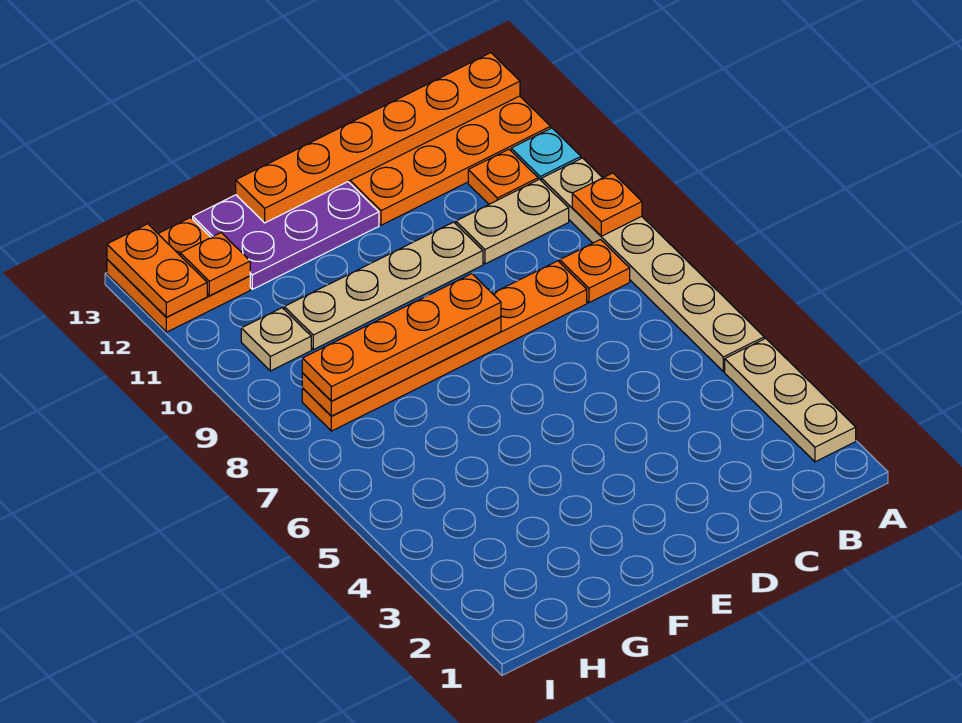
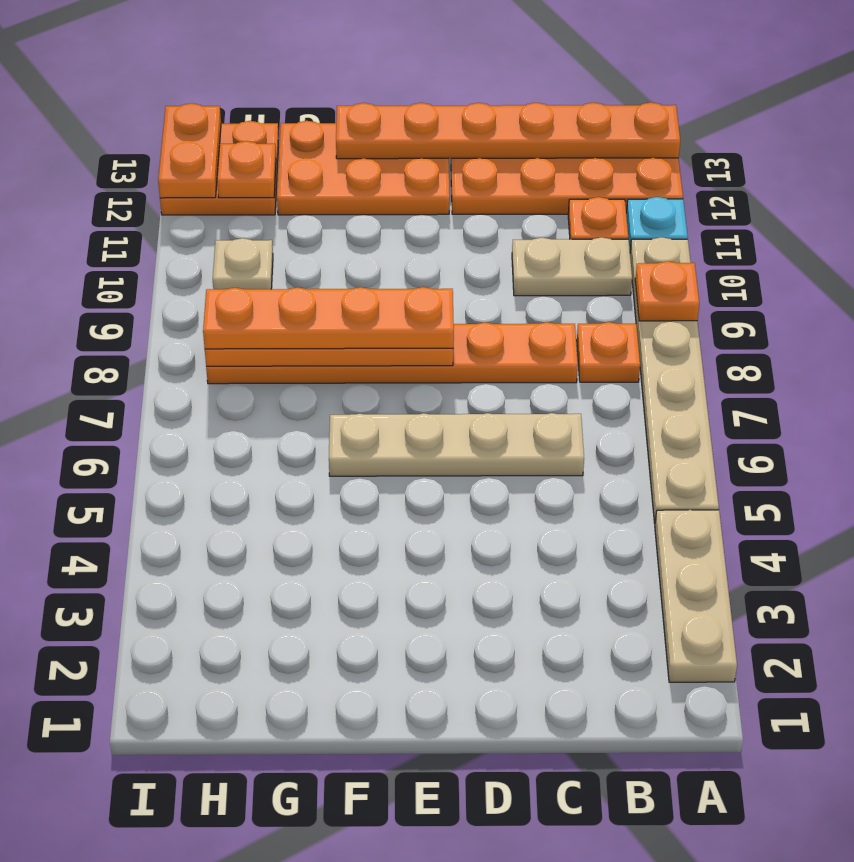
tan plate D10:G10 level 1 -> tan plate C6:F6 level 1
purple plate E12:G13 level 1 -> orange plate E12:G13 level 1

